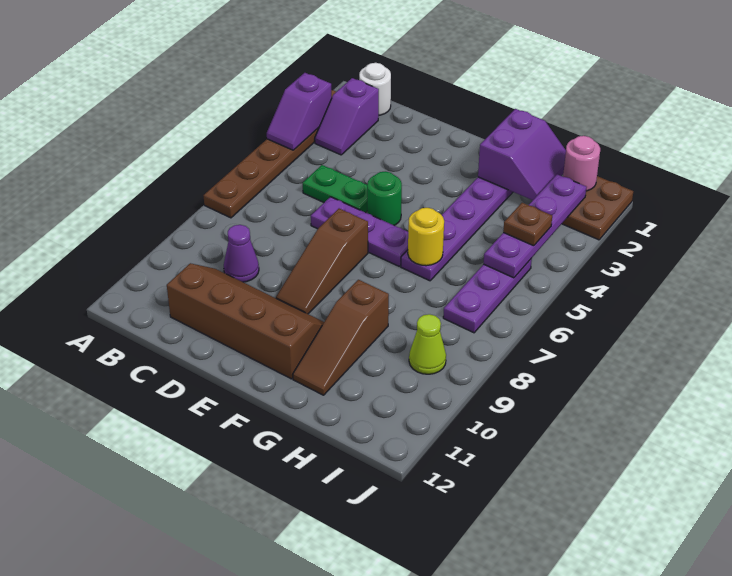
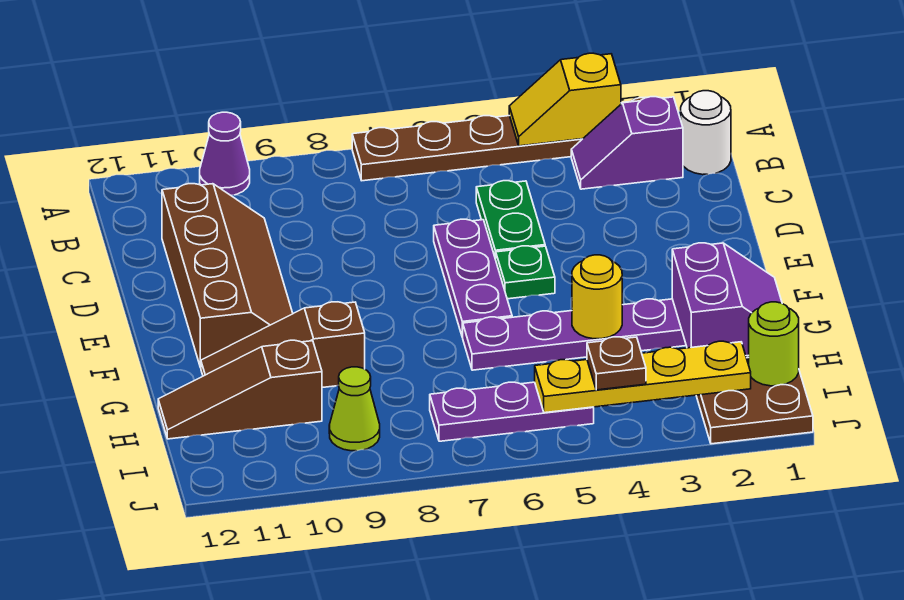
purple slope A3:A4 level 2 top 3 -> yellow slope A3:A4 level 2 top 3
purple cone C9 level 1 -> purple cone A10 level 1
green round brick E5 level 1 -> green plate E5 level 1
brown slope E7:E9 level 1 top 7 -> brown slope H10:H12 level 1 top 10
purple slope G1:H2 level 2 top G -> purple slope G1:H2 level 2 top 2
yellow round brick G6 level 2 -> yellow round brick G4 level 2
pink round brick I1 level 2 -> lime round brick I1 level 2
purple plate I2:I5 level 2 -> yellow plate I2:I5 level 2

